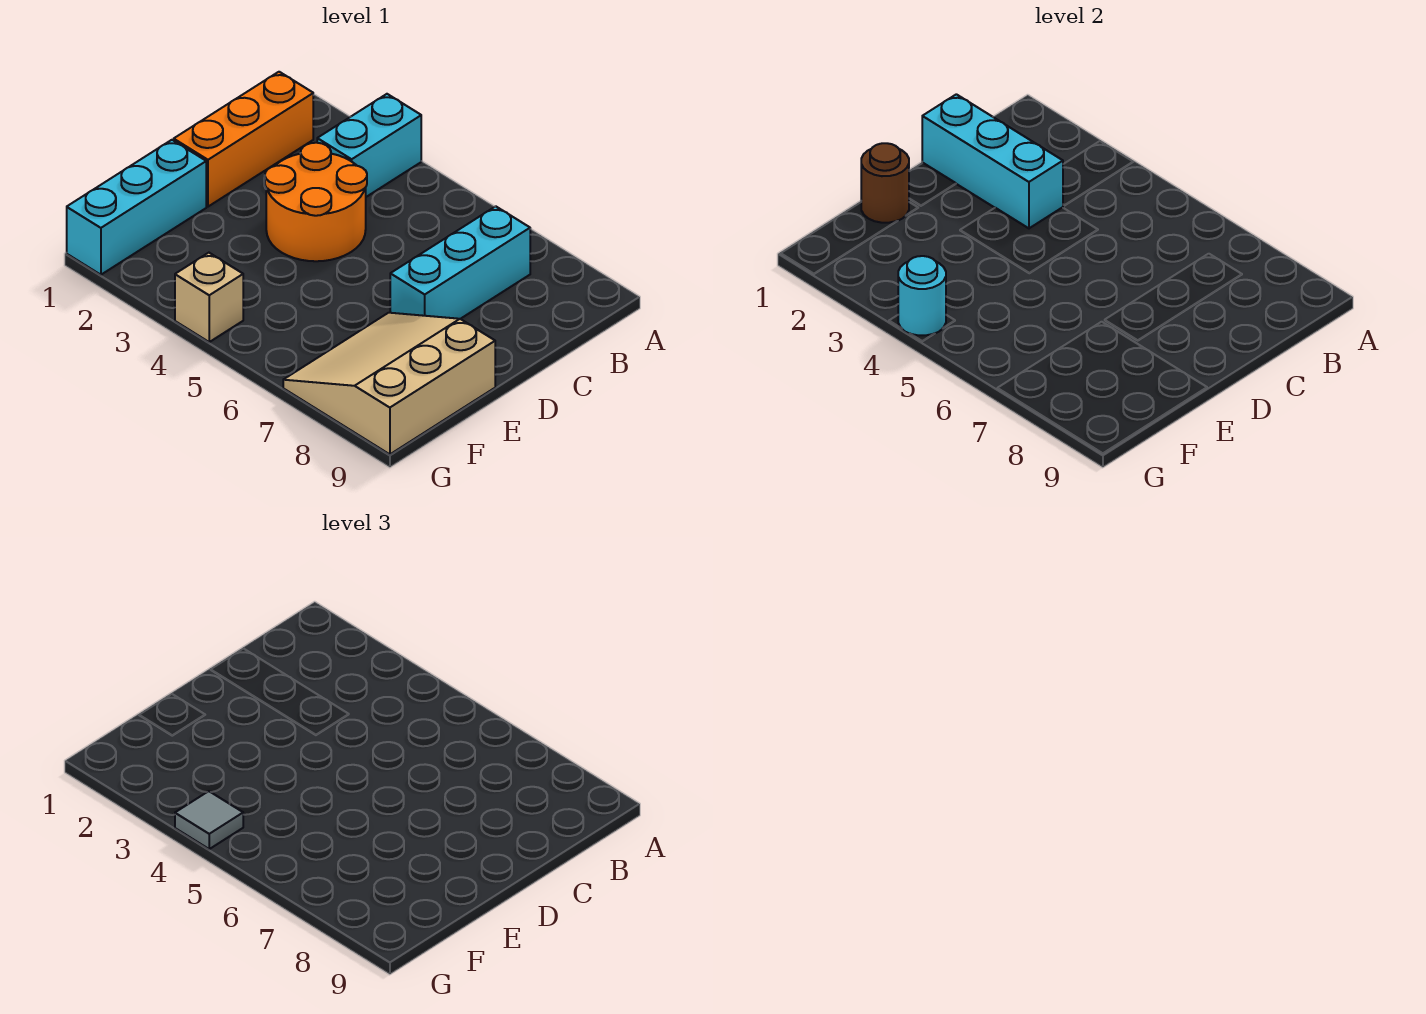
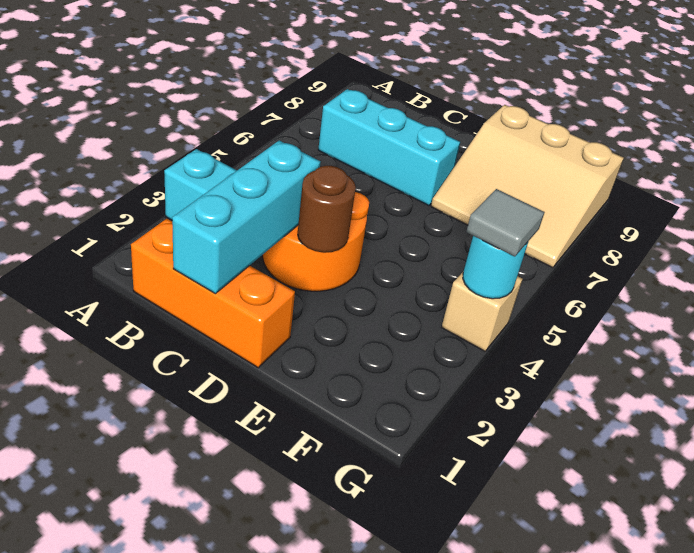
cyan brick E1:G1 level 1 -> none
brown round brick E1 level 2 -> brown round brick D3 level 2

